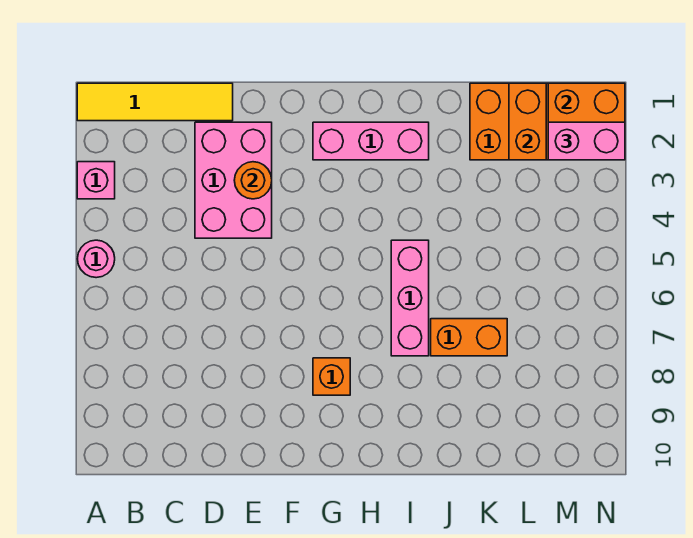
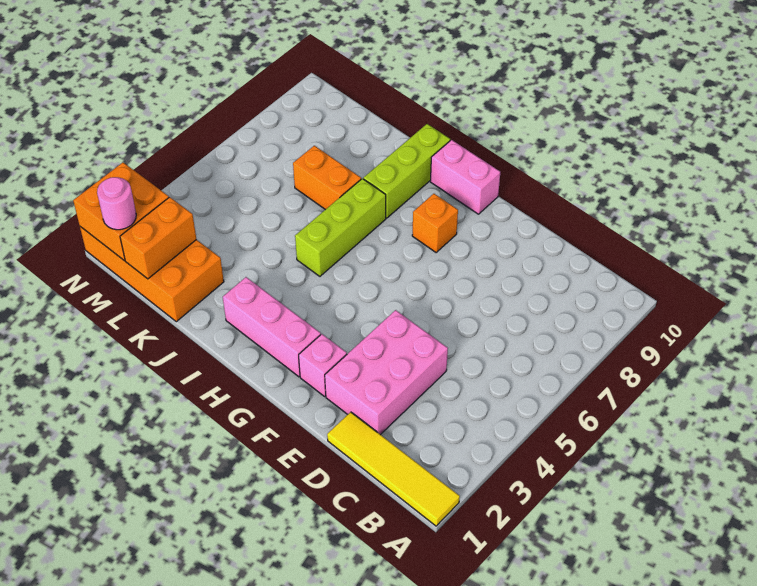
pink brick A3 level 1 -> pink brick F2 level 1
pink round brick A5 level 1 -> pink round brick M1 level 3
orange round brick E3 level 2 -> none
pink brick I5:I7 level 1 -> lime brick I5:I7 level 1
none -> lime brick I8:I10 level 1
pink brick M2:N2 level 3 -> pink brick G10:H10 level 1

